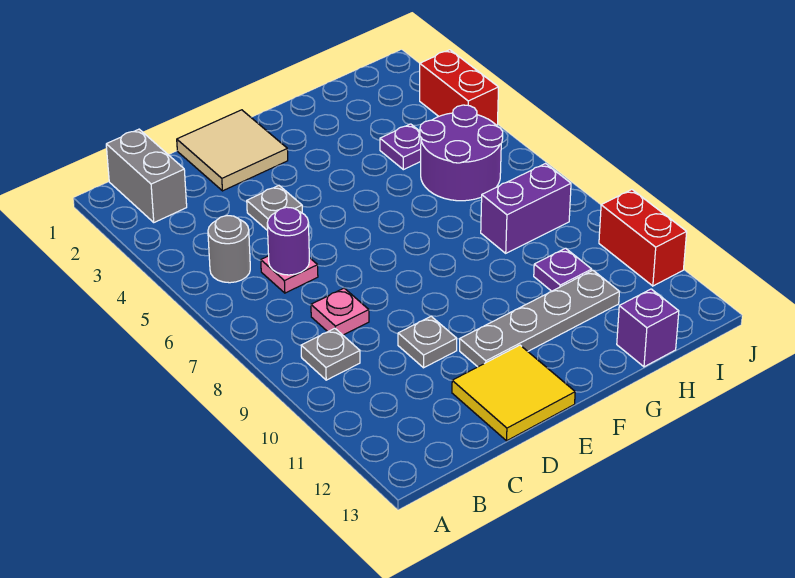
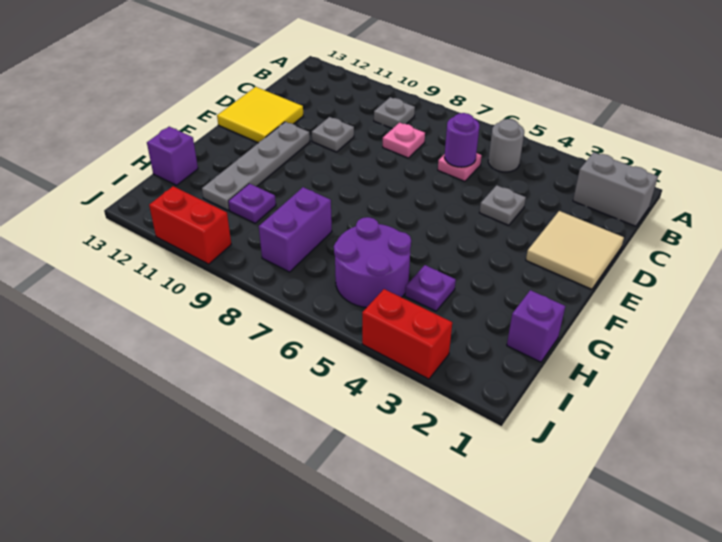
none -> purple brick H1 level 1

